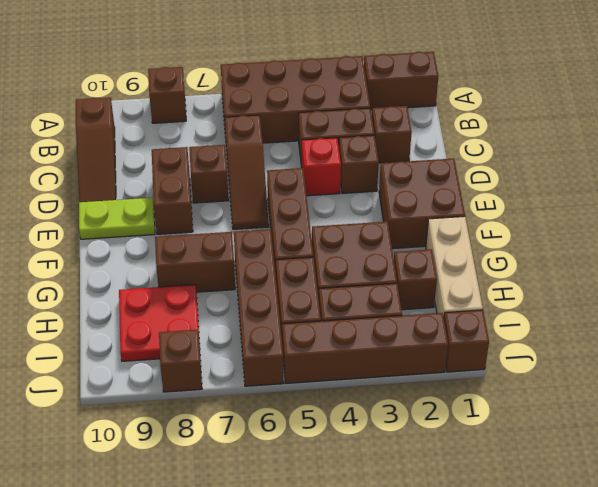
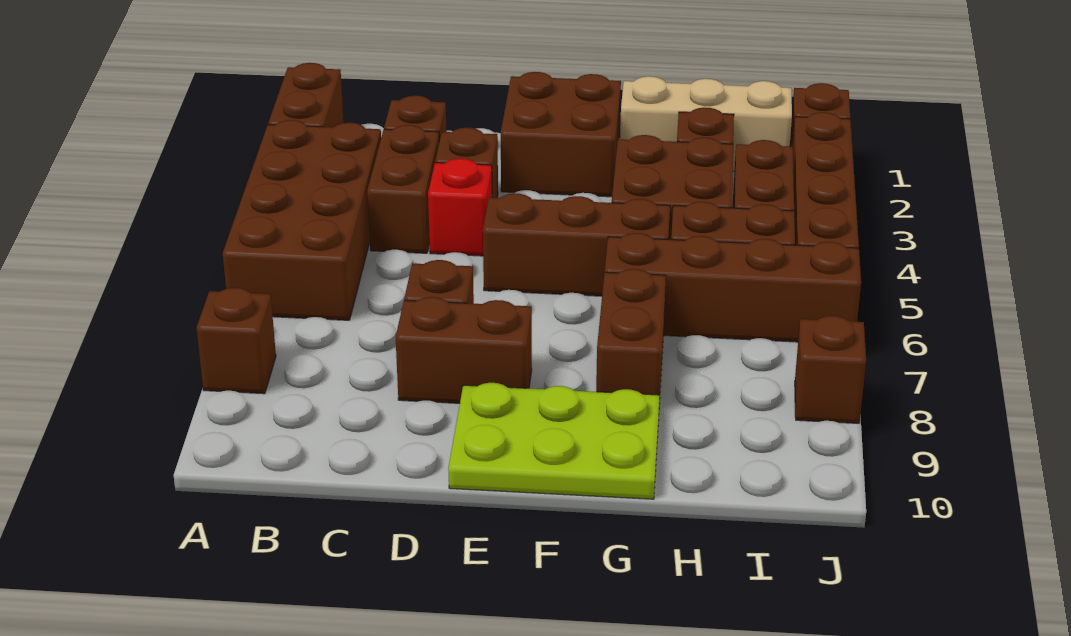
brown slope B10:D10 level 1 top B -> none
brown slope C6:E6 level 1 top C -> none
lime plate E9:E10 level 1 -> lime plate E9:G10 level 1
red plate H8:I9 level 1 -> none

